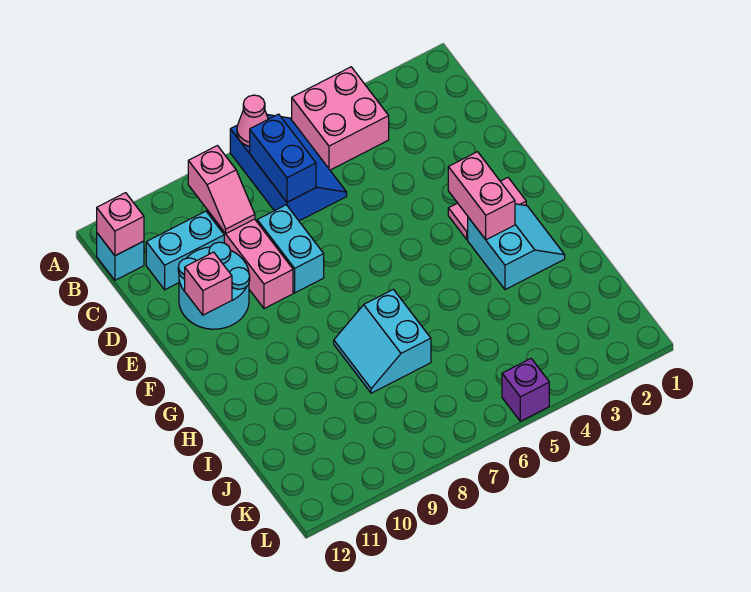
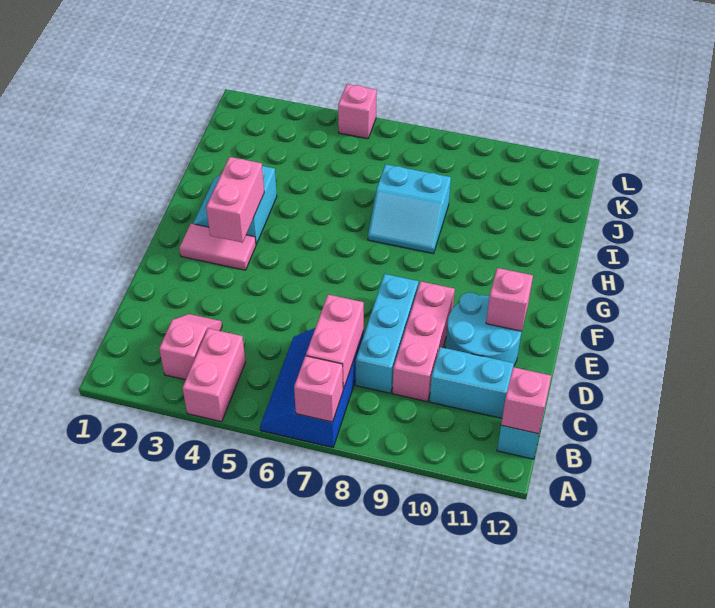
pink brick A4:B5 level 1 -> pink brick A4:B4 level 1
pink cone A7 level 2 -> pink brick A7 level 2
blue brick B7:C7 level 2 -> pink brick B7:C7 level 2
pink slope B9:C9 level 2 top B -> pink slope B3:C3 level 1 top B
cyan brick D8:E8 level 1 -> cyan brick C8:E8 level 1
cyan slope H7:I8 level 1 top 7 -> cyan slope H7:I8 level 1 top I
purple brick L5 level 1 -> pink brick L5 level 1

